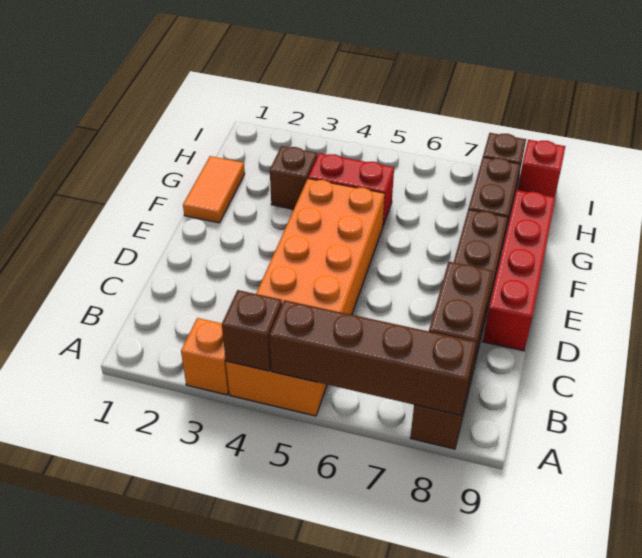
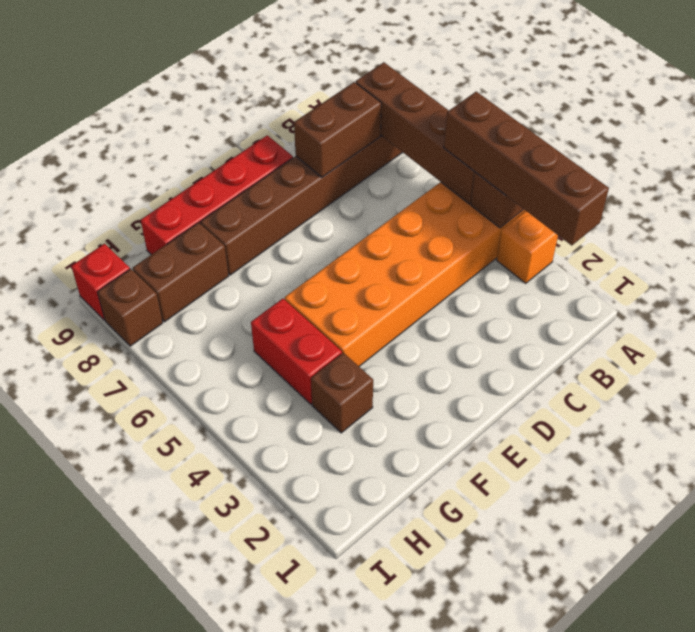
none -> brown brick A2:A5 level 3
orange tile F1:G1 level 1 -> none

